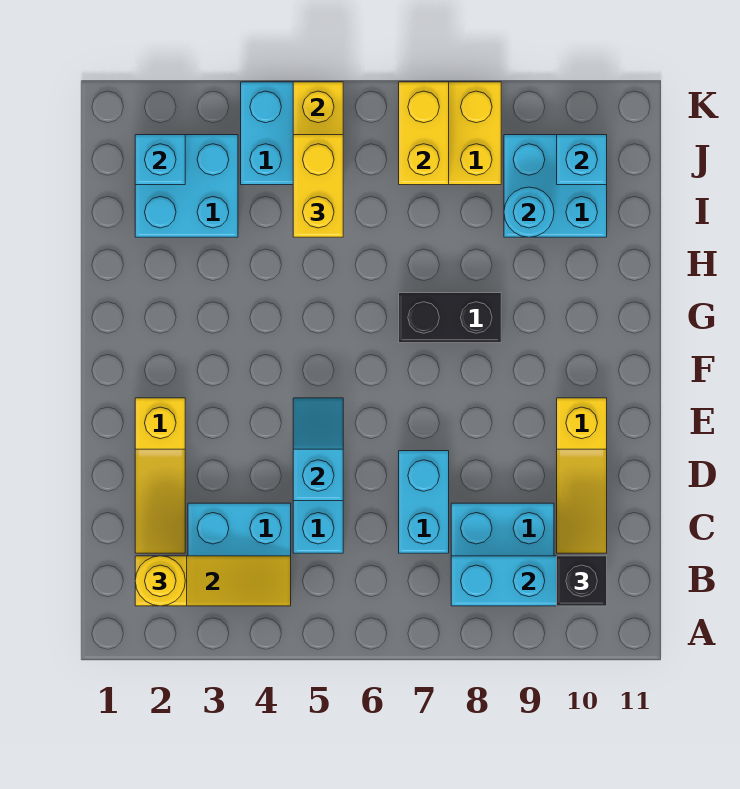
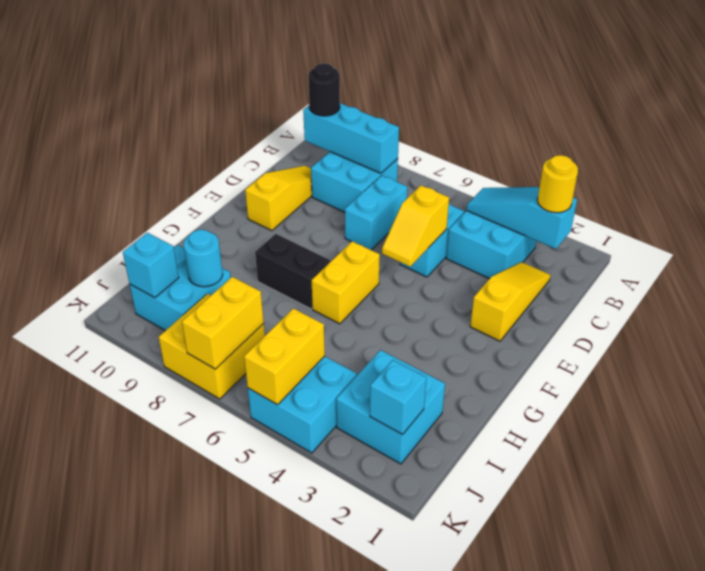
yellow slope B2:B4 level 2 top 2 -> cyan slope B2:B4 level 2 top 2
black brick B10 level 3 -> black round brick B10 level 3
cyan slope D5:E5 level 2 top D -> yellow slope D5:E5 level 2 top D
yellow brick I5:J5 level 3 -> yellow brick F6:G6 level 1

